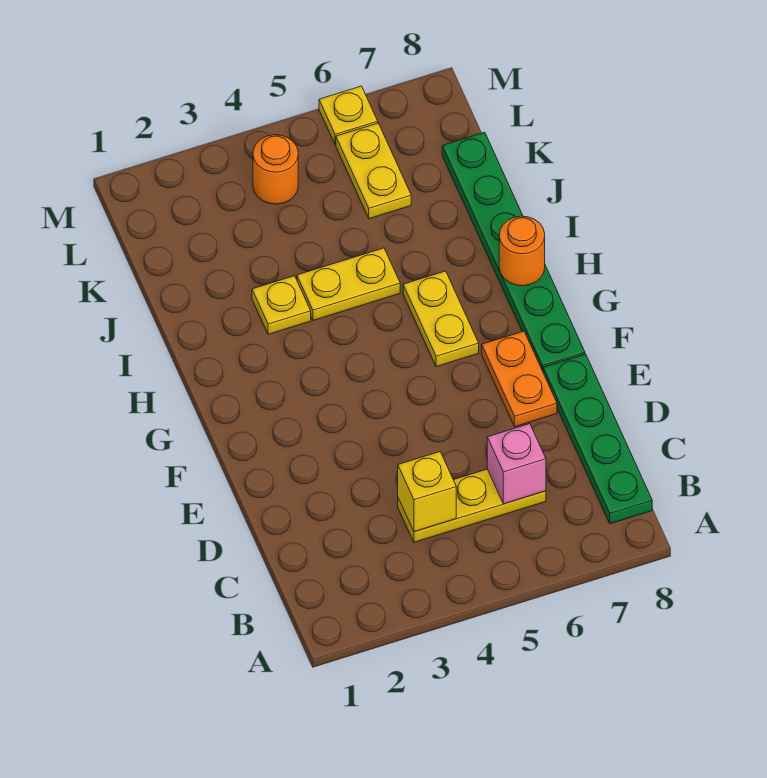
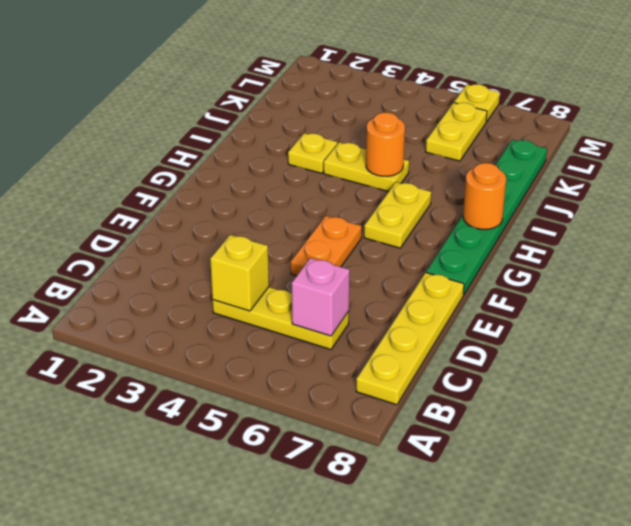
green plate B8:E8 level 1 -> yellow plate B8:E8 level 1
orange plate E7:F7 level 1 -> orange plate E5:F5 level 1
orange round brick L4 level 1 -> orange round brick I5 level 2

